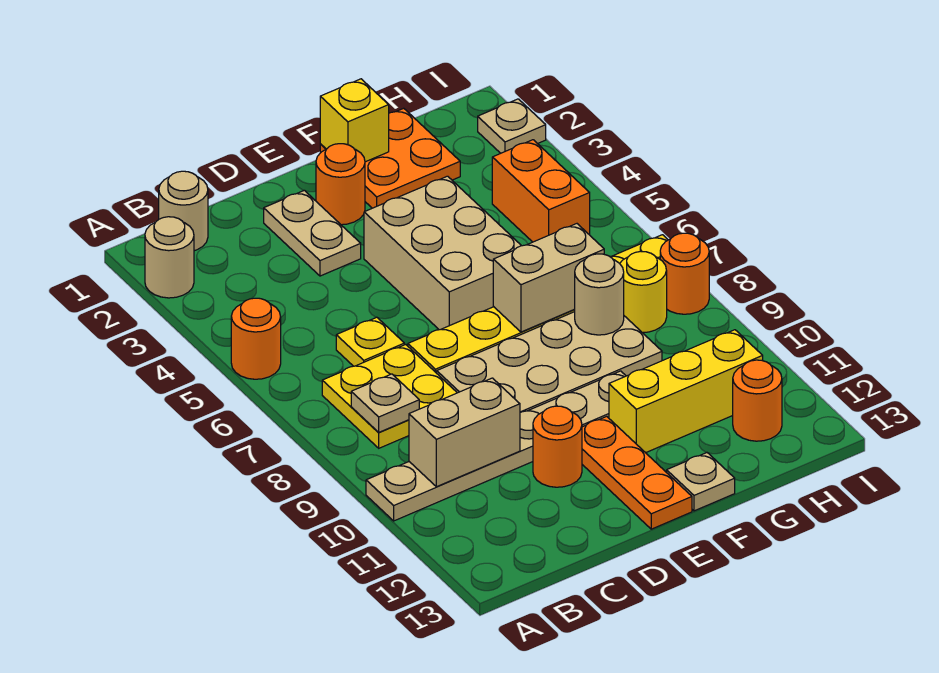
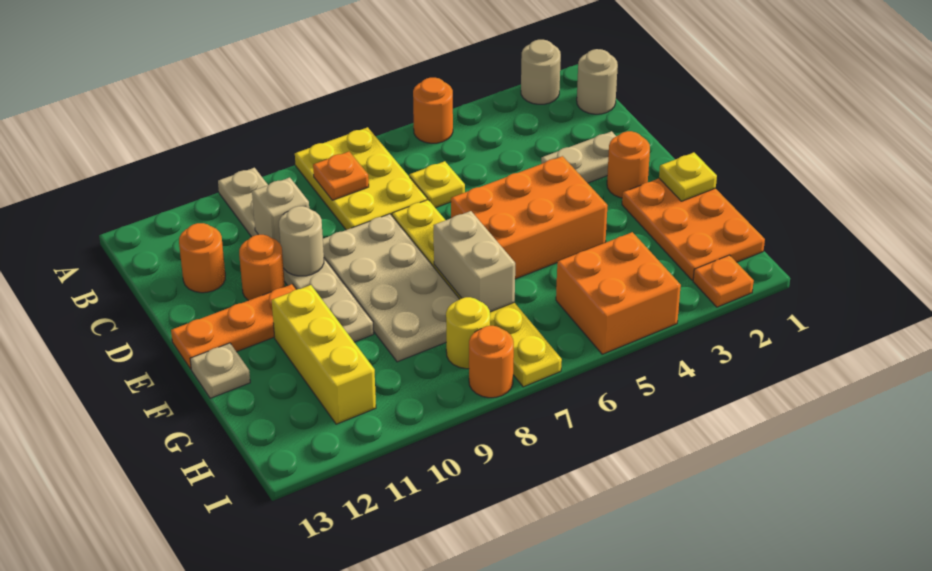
yellow plate B7:C8 level 1 -> yellow plate A7:C8 level 1
tan plate B8 level 2 -> orange plate B8 level 2
tan brick B10:C10 level 2 -> tan brick C10 level 2
tan brick E4:F6 level 1 -> orange brick E4:F6 level 1
orange plate F1:G2 level 1 -> orange plate F1:H2 level 1
yellow brick F1 level 2 -> yellow plate F1 level 2
tan round brick G8 level 2 -> tan round brick D10 level 2
orange brick H4:H5 level 1 -> orange brick H4:I5 level 1
orange round brick H12 level 1 -> orange round brick C12 level 1
tan plate I2 level 1 -> orange plate I2 level 1

